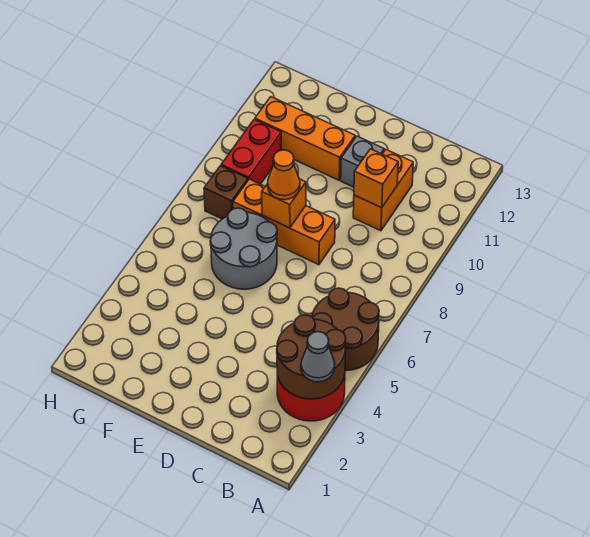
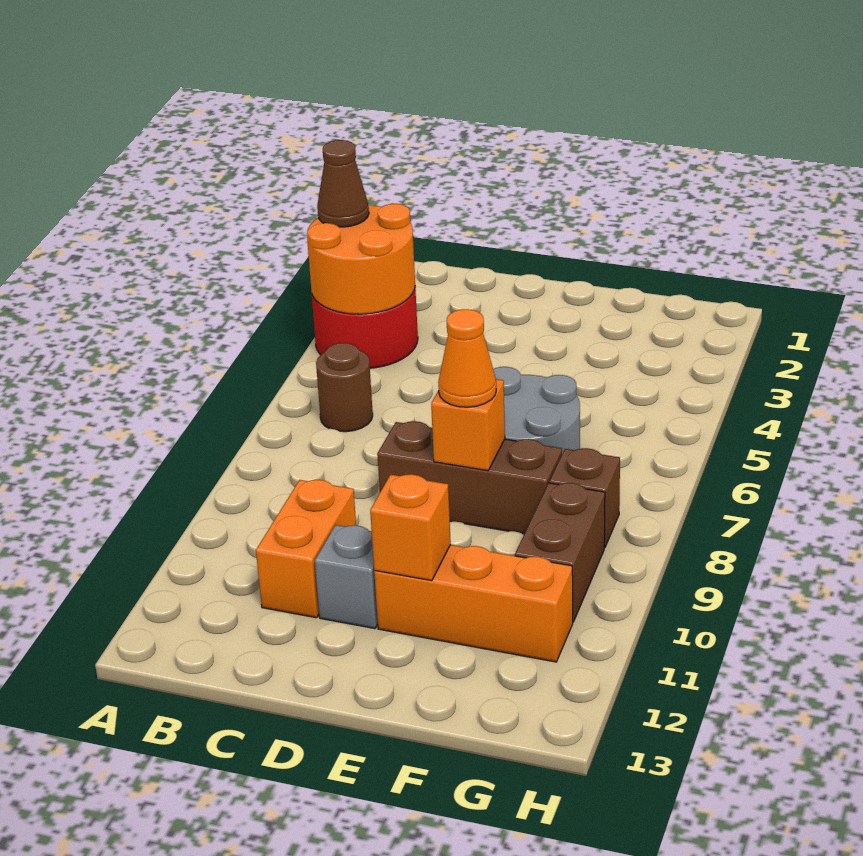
brown round brick A3:B4 level 2 -> orange round brick A3:B4 level 2
grey cone A3 level 3 -> brown cone A3 level 3
brown round brick A5:B6 level 1 -> brown round brick B6 level 1
orange brick C10 level 2 -> orange brick E11 level 2
orange brick D8:F8 level 1 -> brown brick D8:F8 level 1
red brick G9:G10 level 1 -> brown brick G9:G10 level 1

